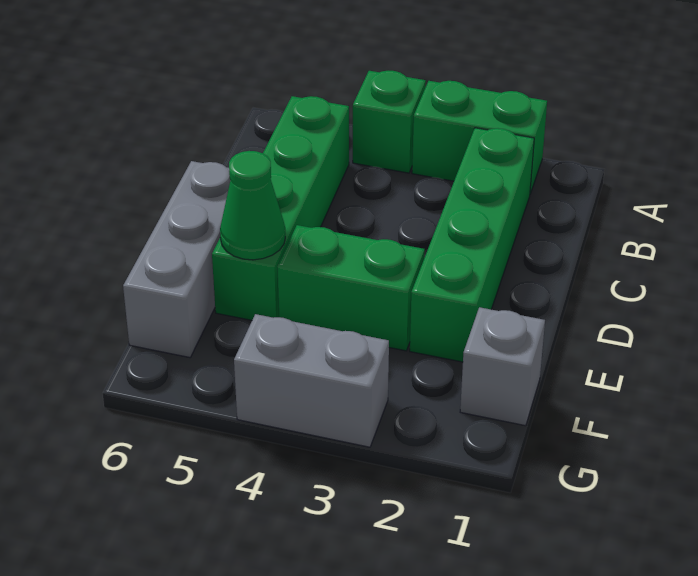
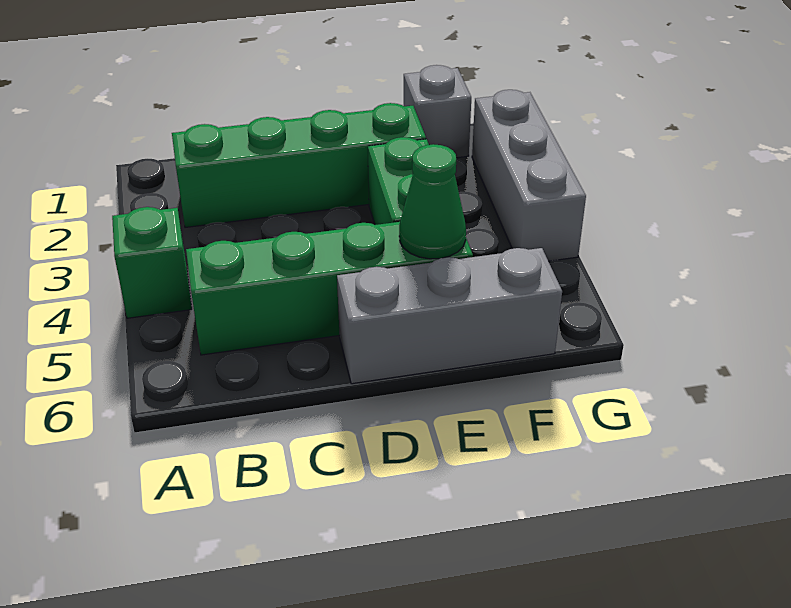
green brick A2:A3 level 1 -> none
grey brick G3:G4 level 1 -> grey brick G2:G4 level 1

